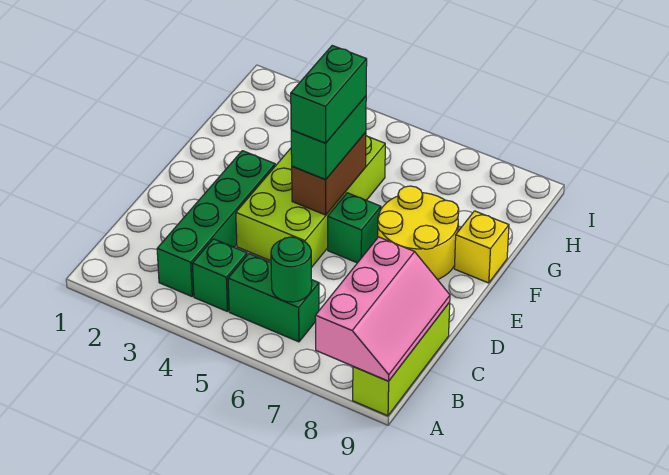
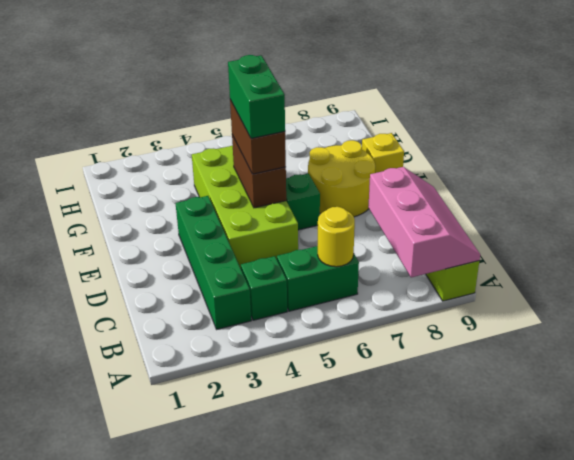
green round brick B6 level 2 -> yellow round brick B6 level 2
green brick E5:F5 level 3 -> brown brick E5:F5 level 3

